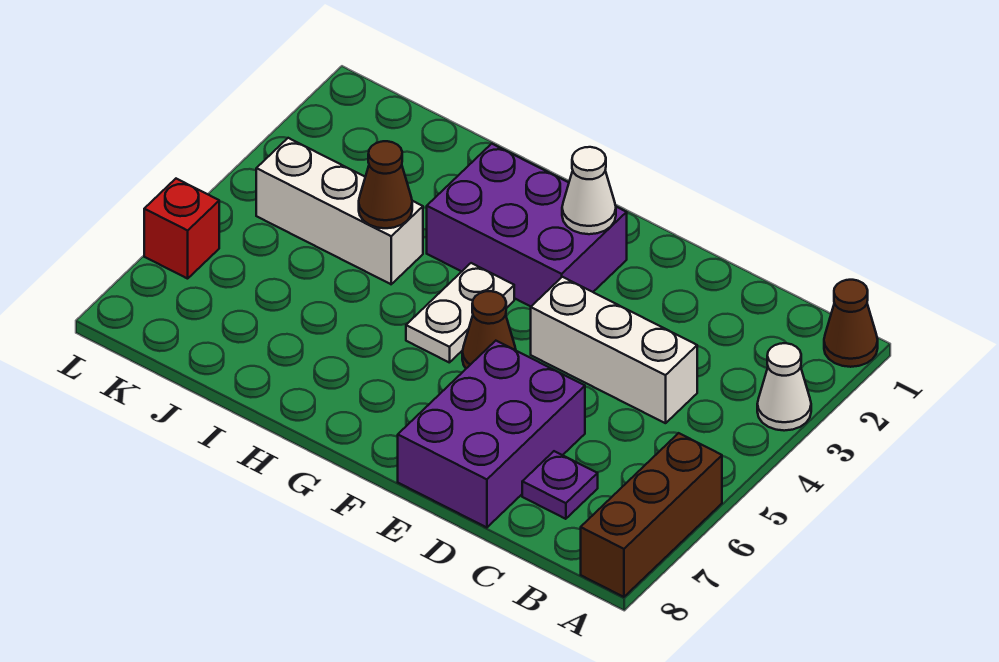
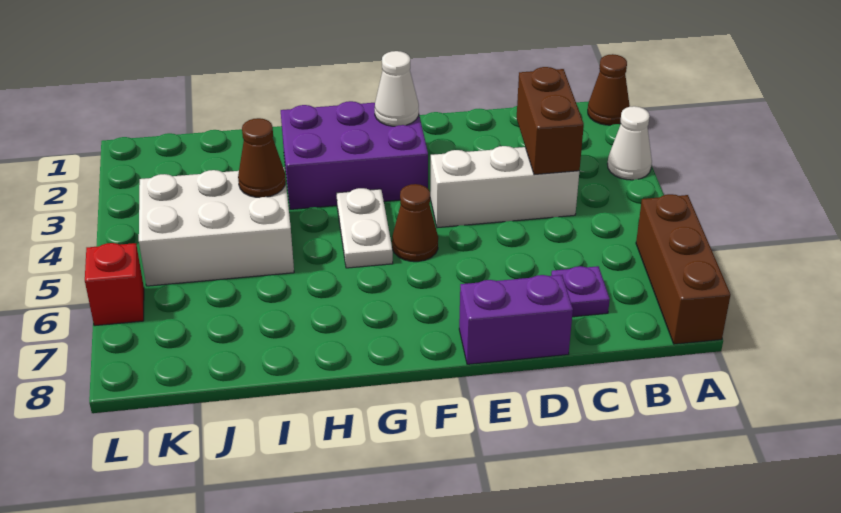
none -> brown brick C3:C4 level 2
purple brick D6:E8 level 1 -> purple brick D8:E8 level 1
white brick I4:K4 level 1 -> white brick I4:K5 level 1

